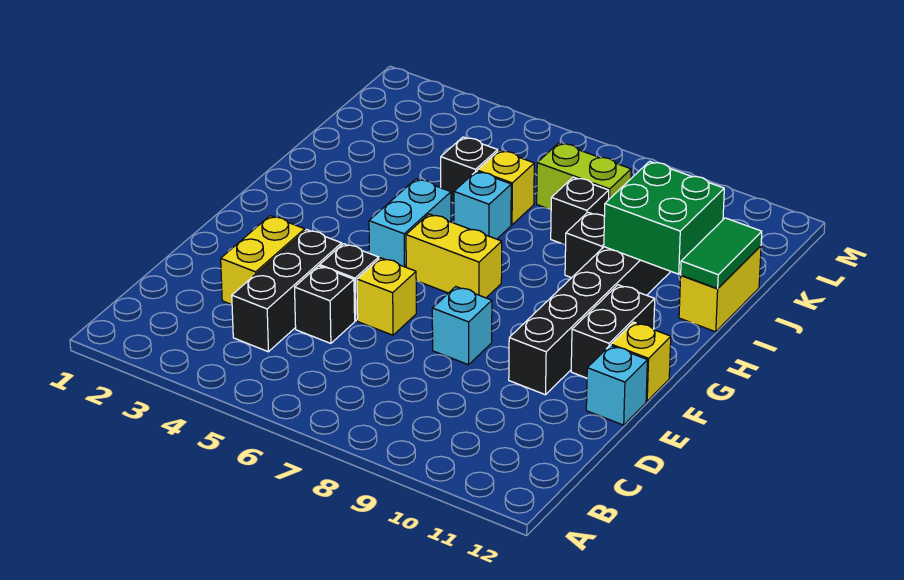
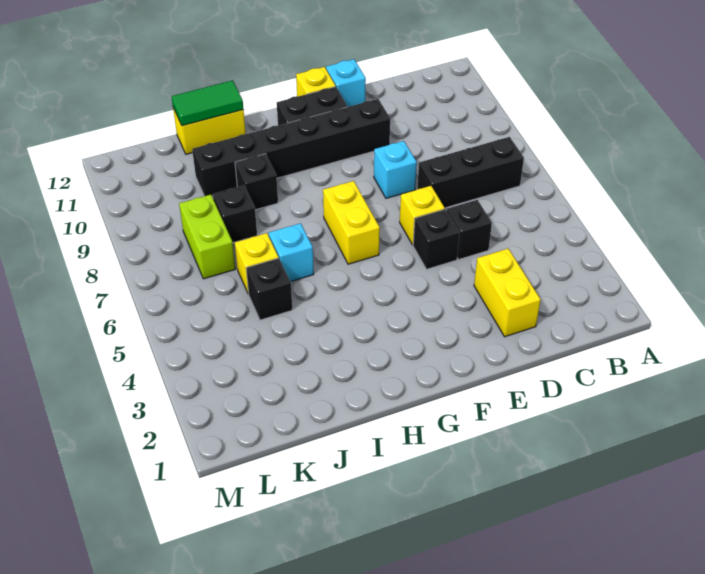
black brick C4:E4 level 1 -> black brick B7:D7 level 1
yellow brick D3:E3 level 1 -> yellow brick D2:D3 level 1
cyan brick G5:H5 level 1 -> none
green brick I10:J11 level 2 -> none

